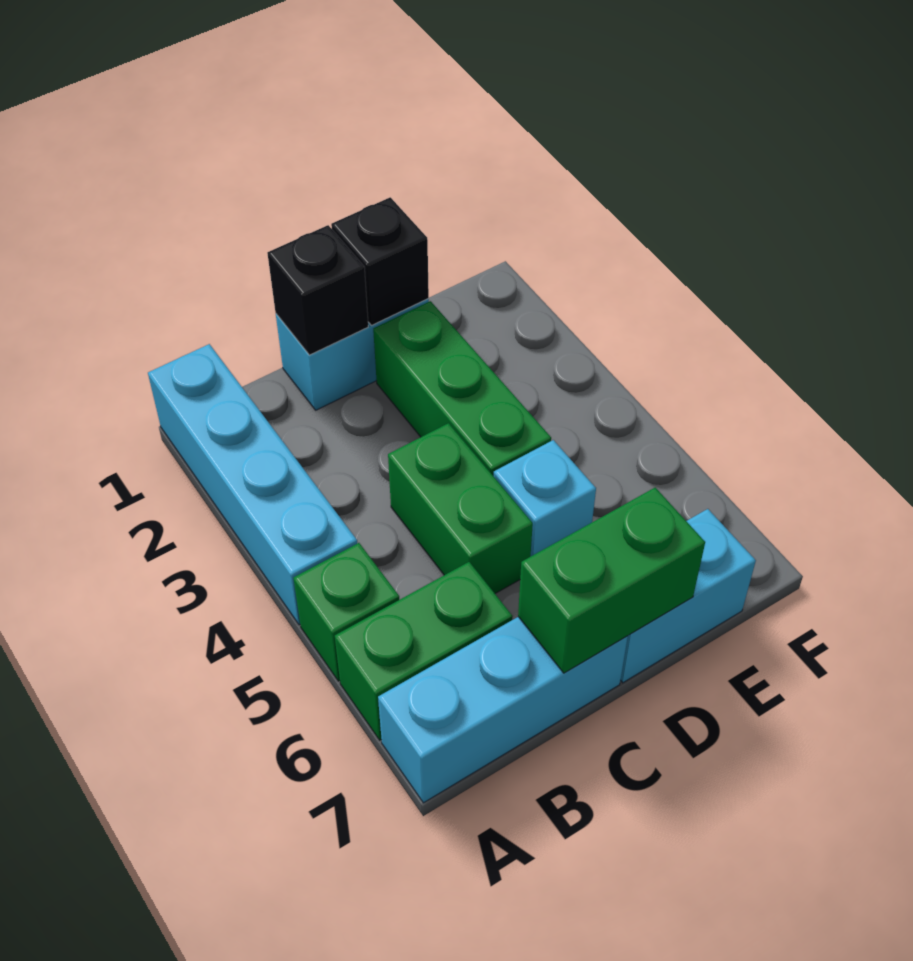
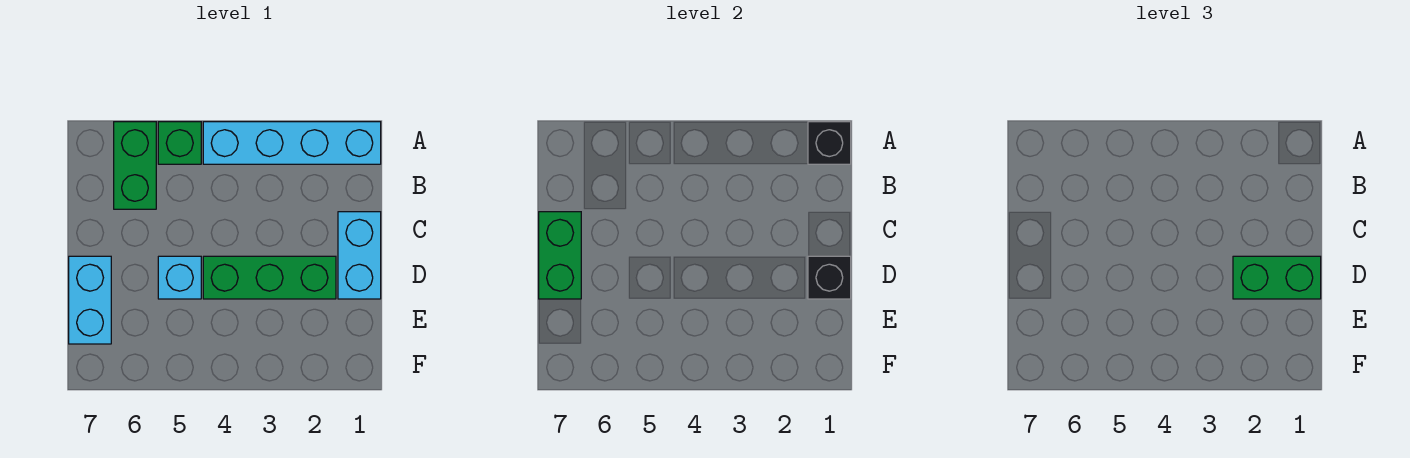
cyan brick A7:C7 level 1 -> none
black brick C1 level 2 -> black brick A1 level 2
green brick C4:C5 level 1 -> green brick D1:D2 level 3

